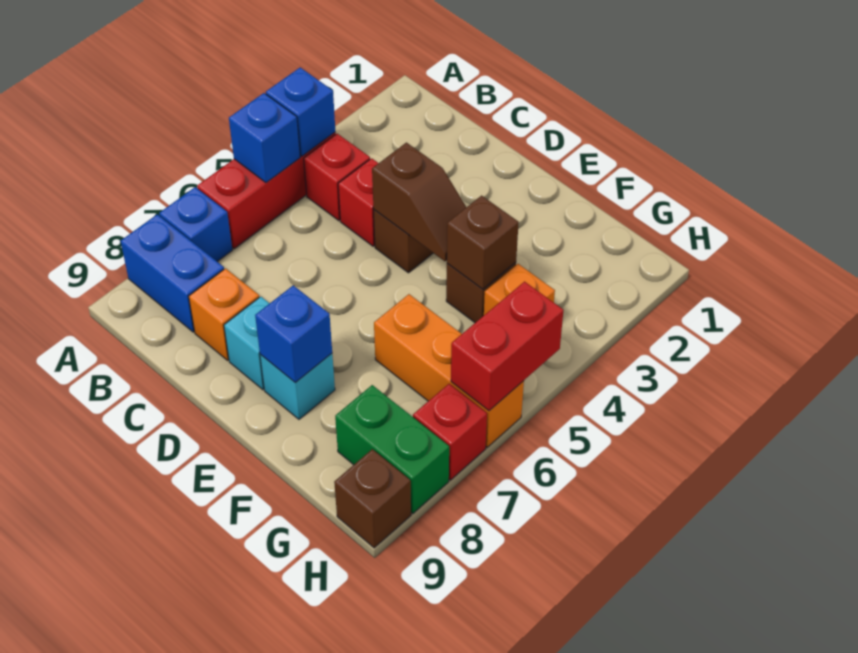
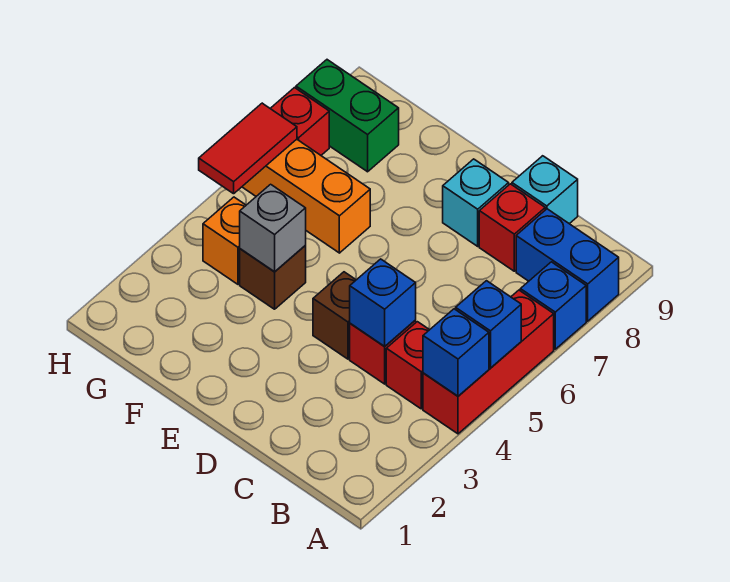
orange brick C8 level 1 -> red brick C8 level 1
brown slope D4:E4 level 2 top D -> none
cyan brick E8 level 1 -> cyan brick C9 level 1
blue brick E8 level 2 -> blue brick C4 level 2
brown brick F4 level 2 -> grey brick F4 level 2
red brick H5:H6 level 2 -> red tile H5:H6 level 2
brown brick H9 level 1 -> none

